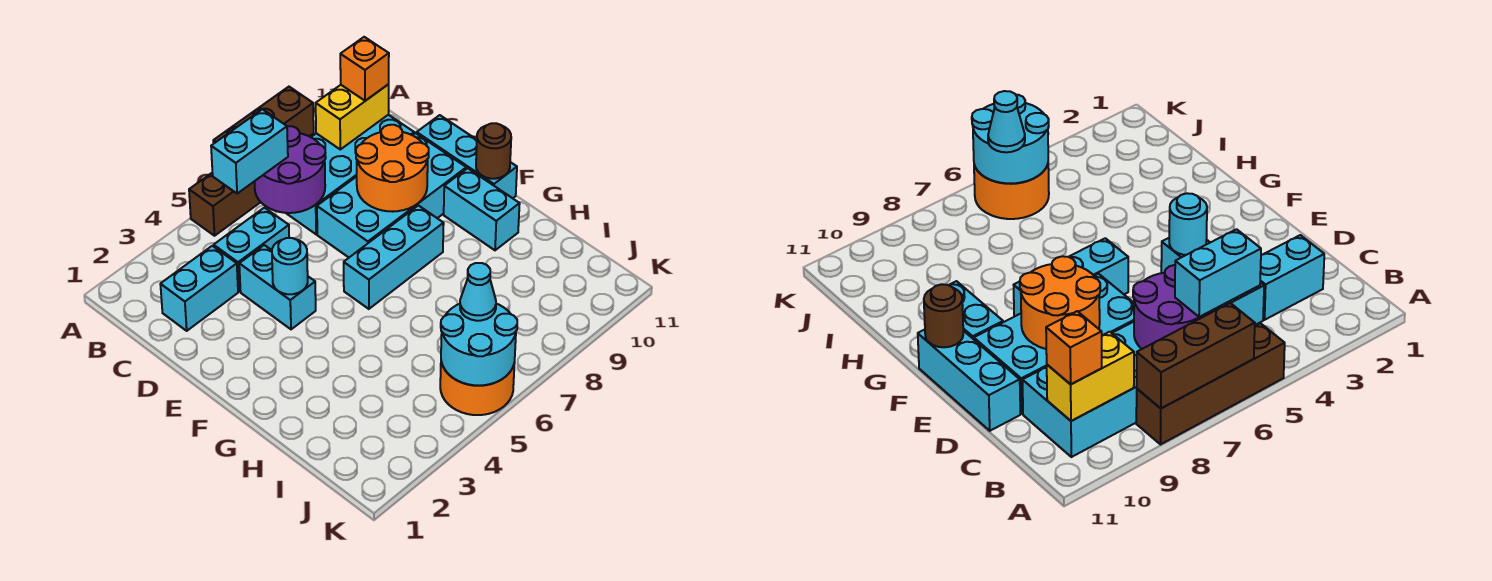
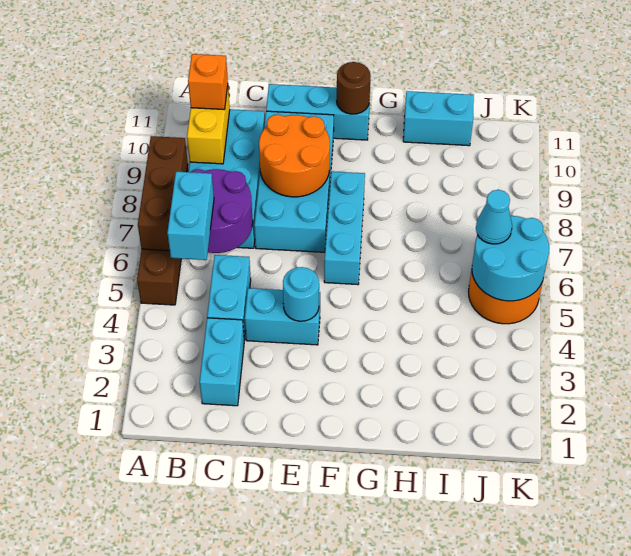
cyan brick F10:G10 level 1 -> cyan brick H11:I11 level 1

